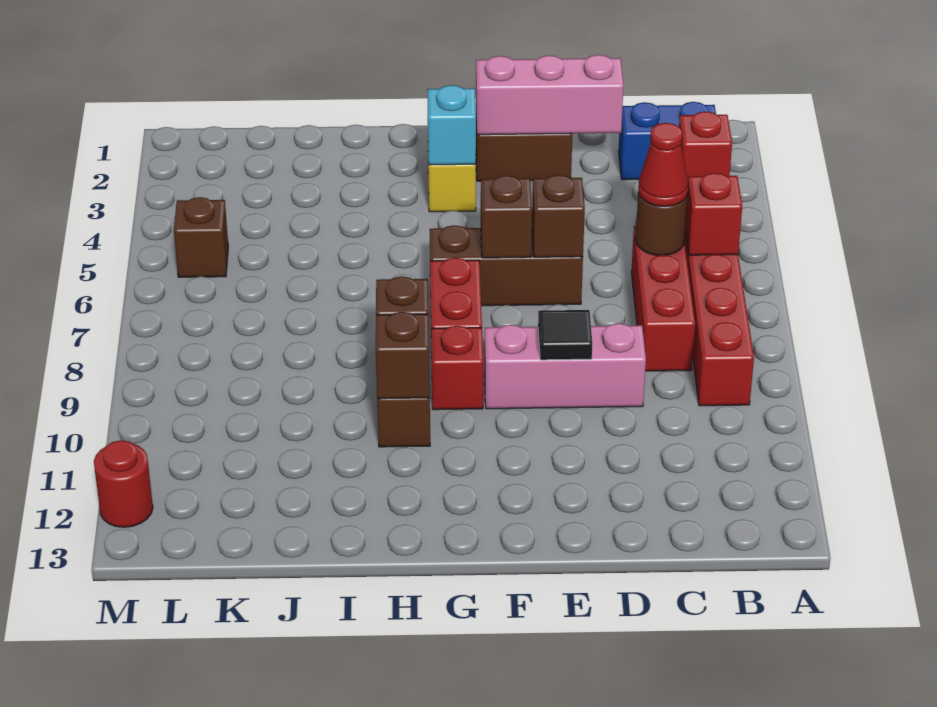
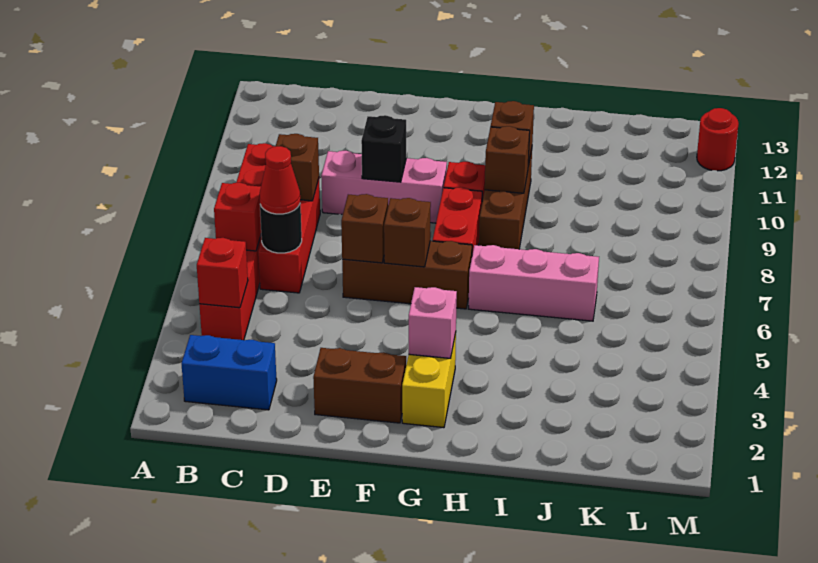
brown round brick C6 level 2 -> black round brick C6 level 2
pink brick D2:F2 level 2 -> pink brick H6:J6 level 1
black tile E9 level 2 -> black brick E9 level 2
cyan brick G3 level 2 -> pink brick G3 level 2
brown brick L5 level 1 -> brown brick C8 level 2

